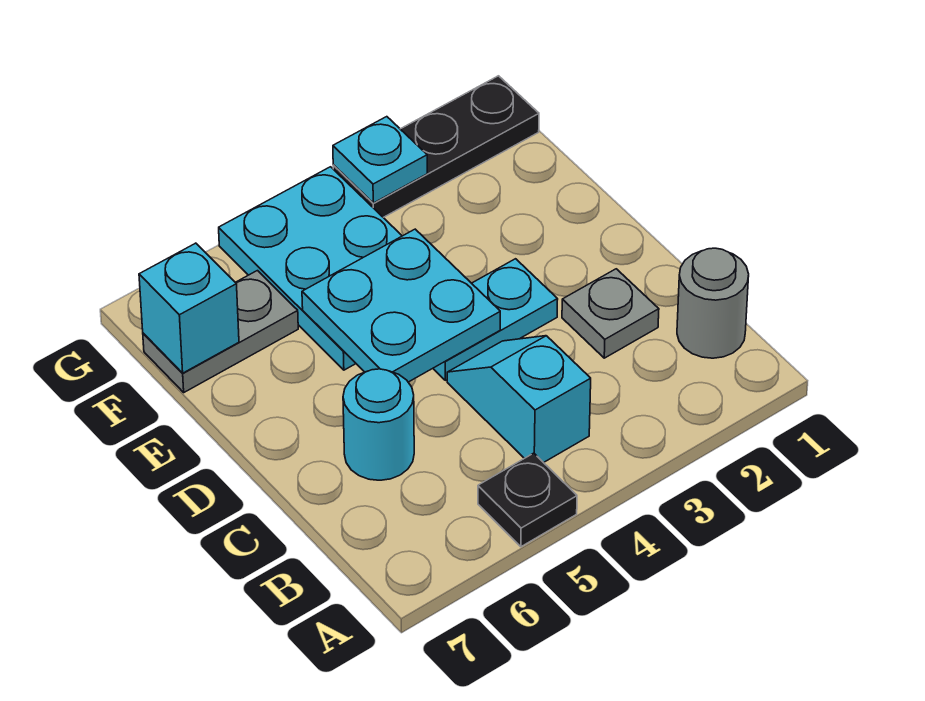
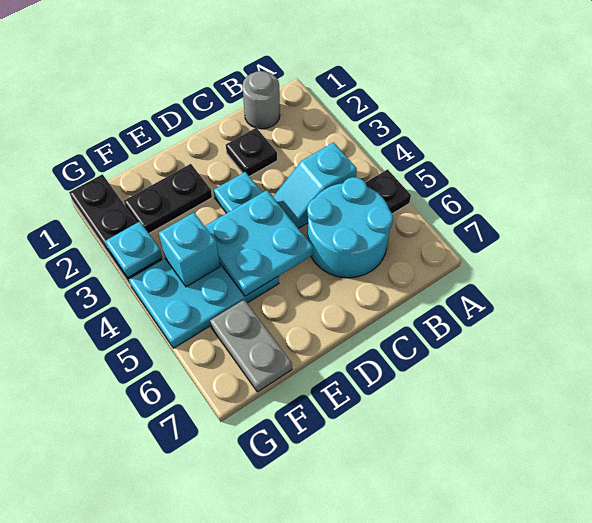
grey plate C2 level 1 -> black plate C2 level 1
cyan round brick C6 level 1 -> cyan round brick B5:C6 level 1
none -> black plate E2:F2 level 1
cyan brick F7 level 2 -> cyan brick F4 level 2

